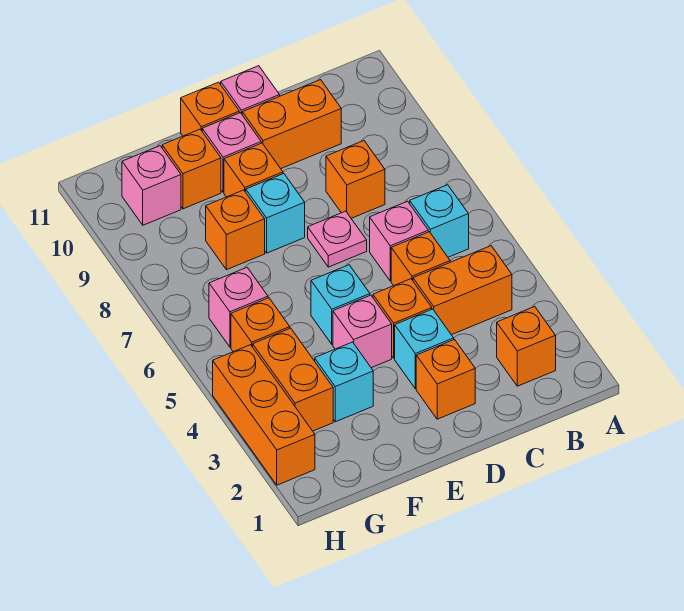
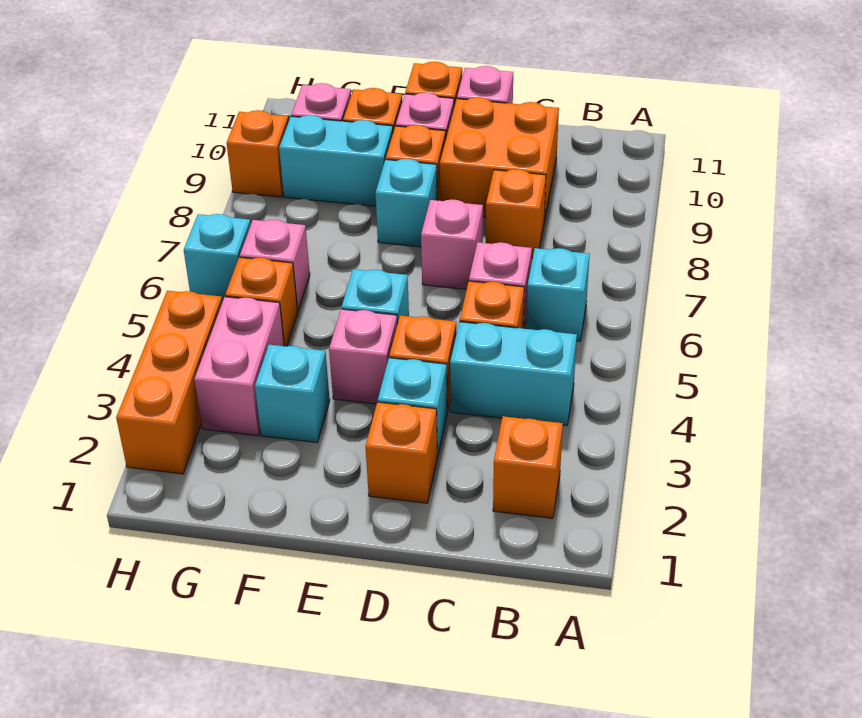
orange brick B4:C4 level 1 -> cyan brick B4:C4 level 1
orange brick C10:D10 level 1 -> orange brick C9:D10 level 1
pink plate D7 level 1 -> pink brick D7 level 1
orange brick F8 level 1 -> orange brick H9 level 1
none -> cyan brick F9:G9 level 1
orange brick G3:G4 level 1 -> pink brick G3:G4 level 1
none -> cyan brick H6 level 1

